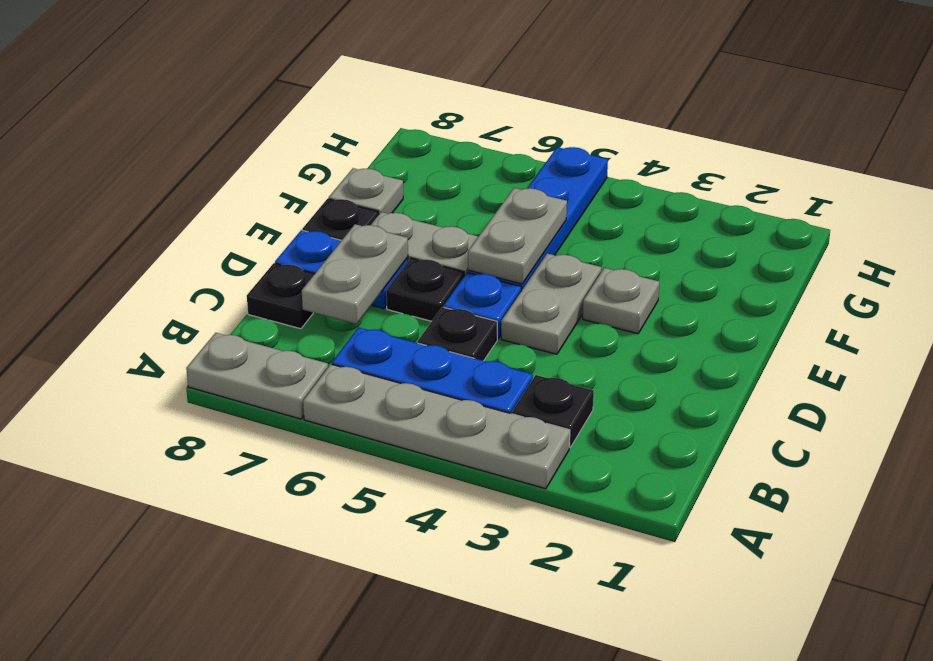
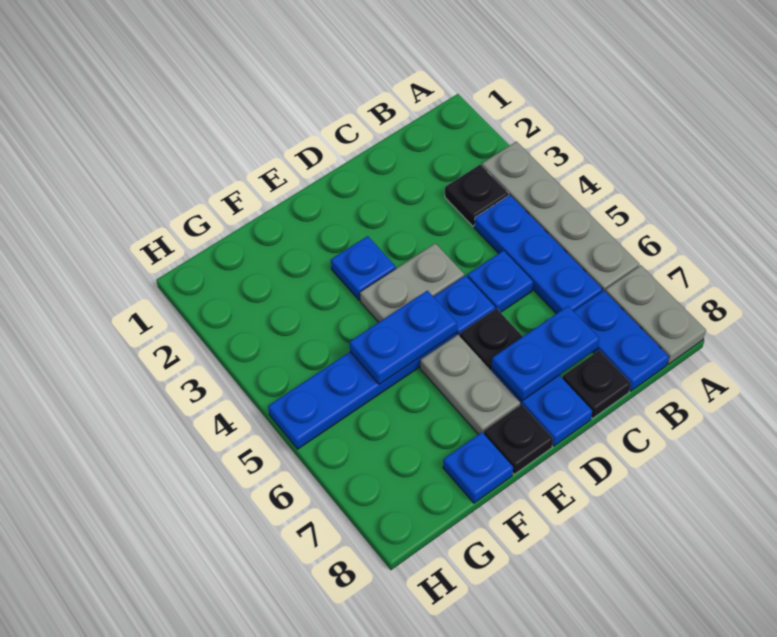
none -> blue plate B7:B8 level 1
black plate C5 level 1 -> blue plate C5 level 1
grey plate C7:D7 level 2 -> blue plate C7:D7 level 2
grey plate E3 level 1 -> blue plate E3 level 1
grey plate E5:F5 level 2 -> blue plate E5:F5 level 2
grey plate F8 level 1 -> blue plate F8 level 1

